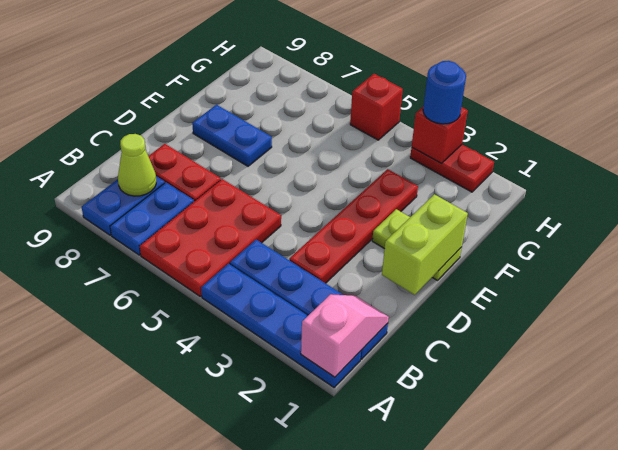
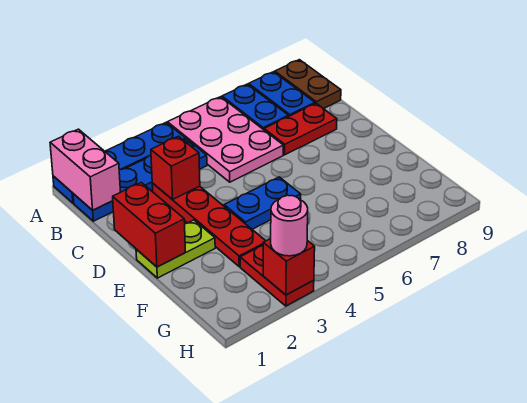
pink slope A1:B1 level 2 top A -> pink brick A1:B1 level 2
red plate A5:C6 level 1 -> pink plate A5:C6 level 1
none -> brown plate A9:B9 level 1
lime cone B8 level 2 -> none
lime brick D1:E1 level 2 -> red brick D1:E1 level 2
blue plate E7:E8 level 1 -> blue plate E4:E5 level 1
red plate H2:H3 level 1 -> red plate G3:H3 level 1
blue round brick H3 level 3 -> pink round brick H3 level 3
red brick H5 level 1 -> red brick C3 level 2

